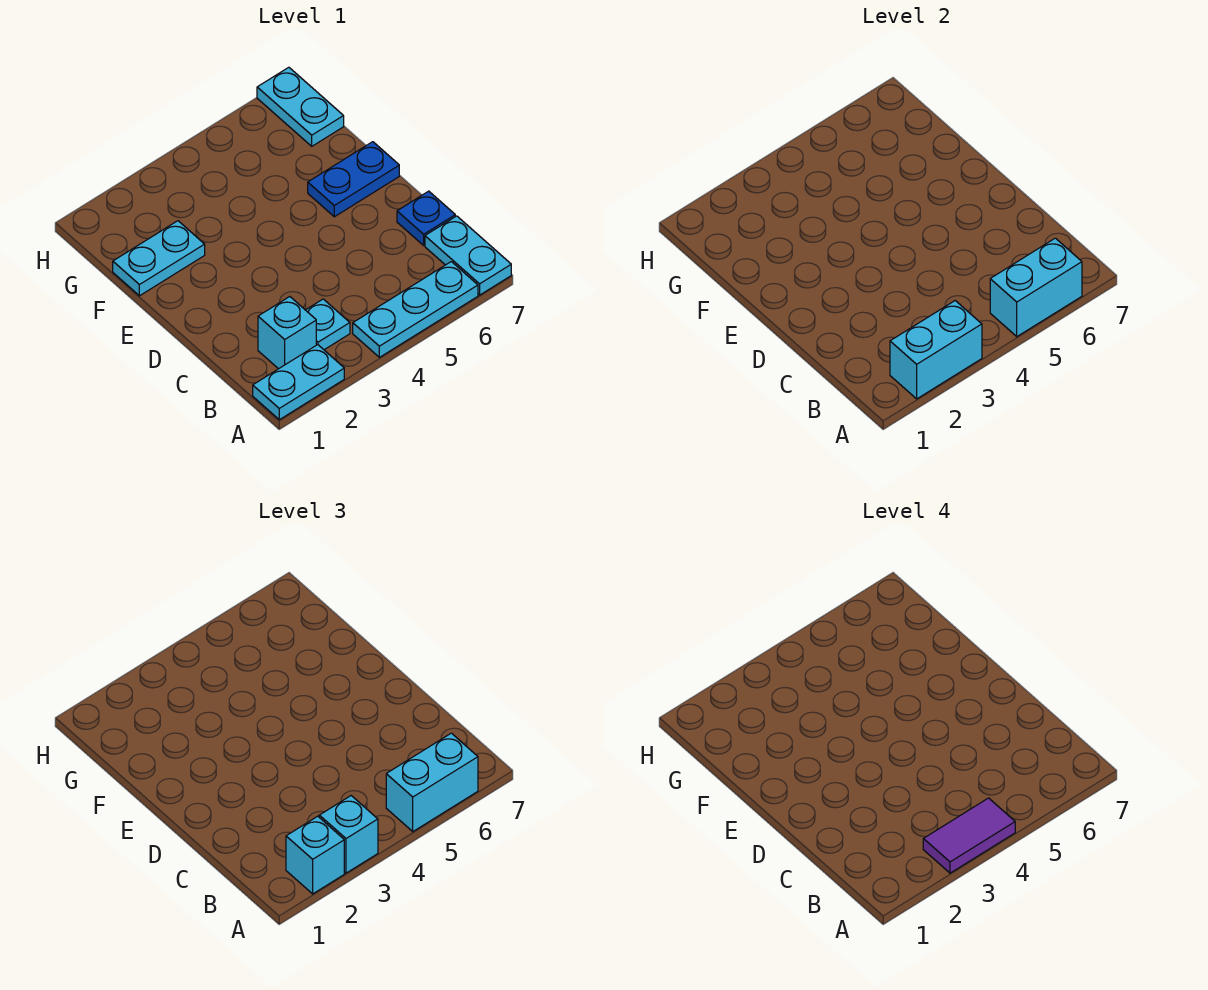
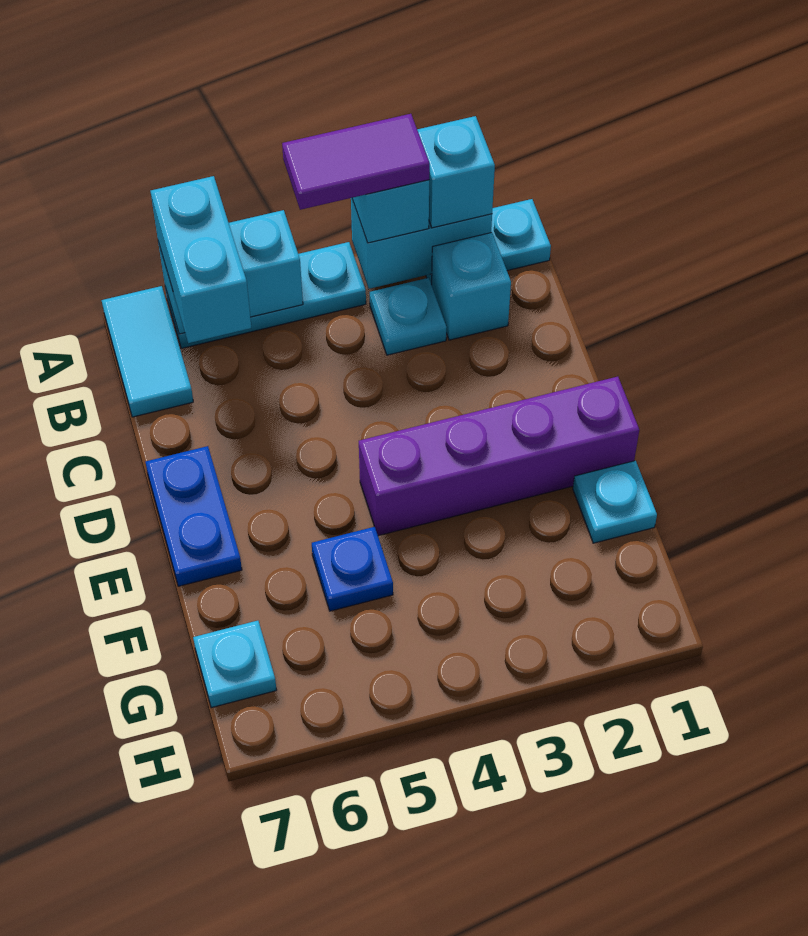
cyan brick A5:A6 level 3 -> cyan brick A6:B6 level 3
cyan plate A7:B7 level 1 -> cyan tile A7:B7 level 1
blue plate C7 level 1 -> blue plate F5 level 1
none -> purple brick E1:E4 level 1
blue plate E6:E7 level 1 -> blue plate D7:E7 level 1
cyan plate F1:F2 level 1 -> cyan plate F1 level 1
cyan plate G7:H7 level 1 -> cyan plate G7 level 1

